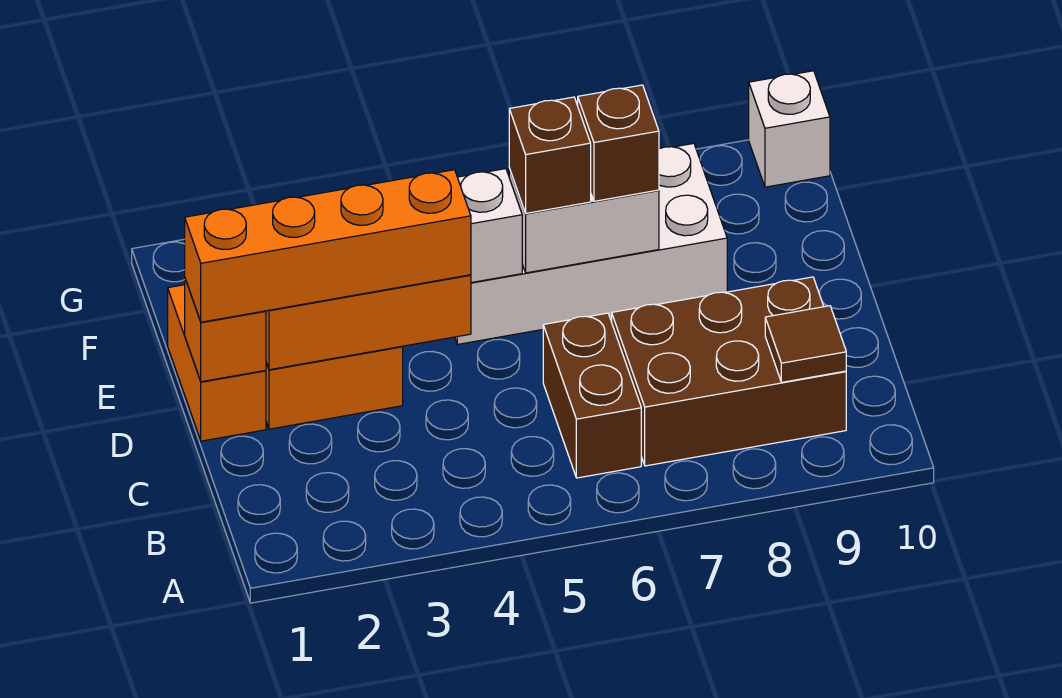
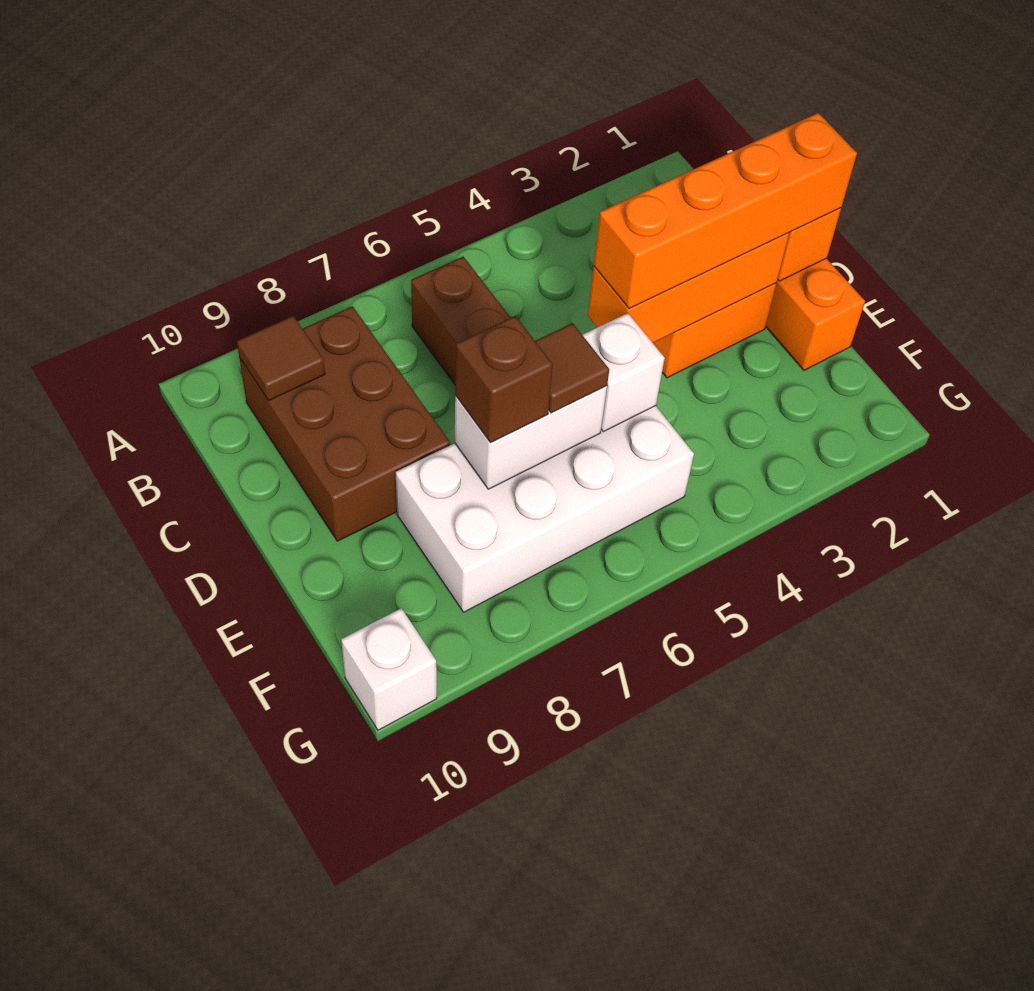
brown brick B7:C9 level 1 -> brown brick B8:D9 level 1
brown brick E6 level 3 -> brown tile E6 level 3

